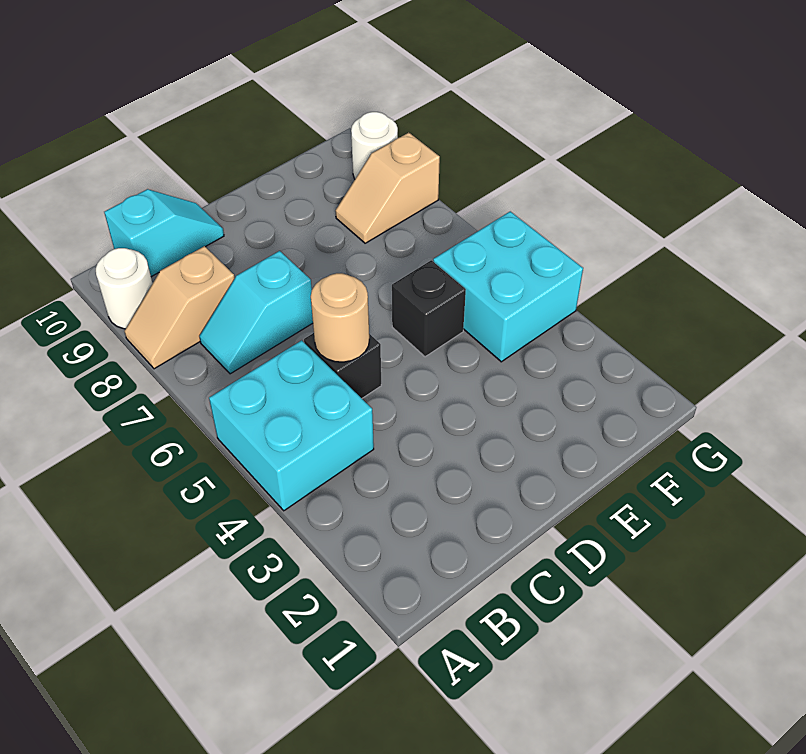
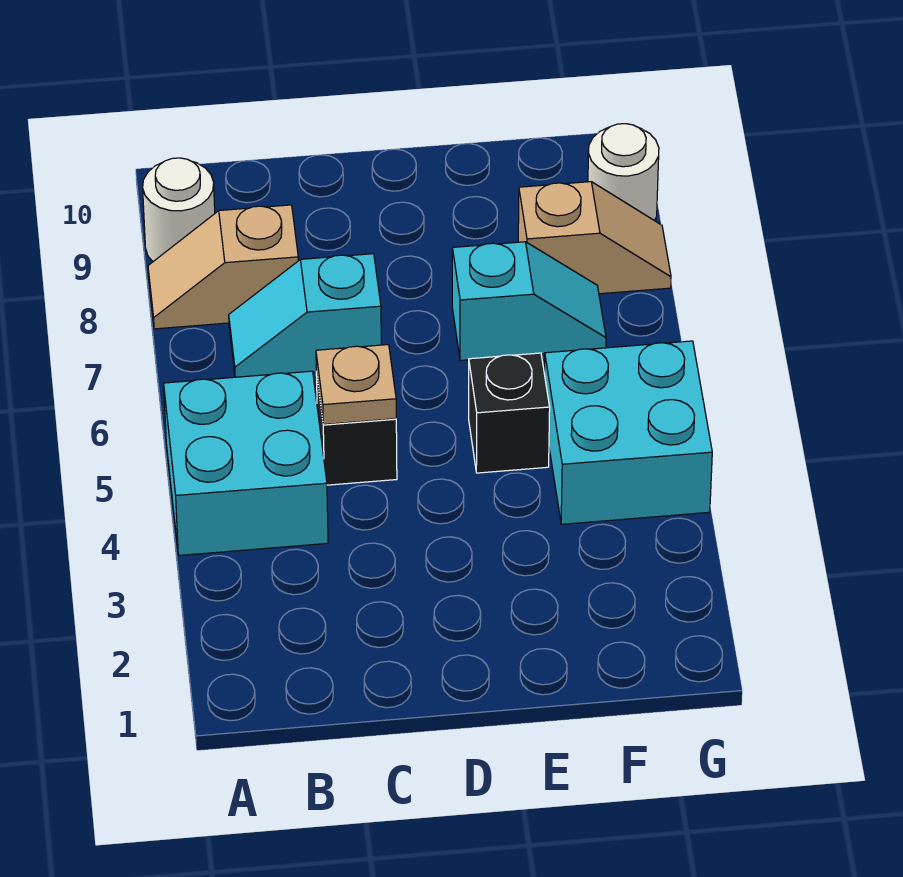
cyan slope B10:C10 level 1 top B -> cyan slope E7:F7 level 1 top E
tan round brick C5 level 2 -> tan plate C5 level 2
tan slope F8:G8 level 1 top G -> tan slope F8:G8 level 1 top F

